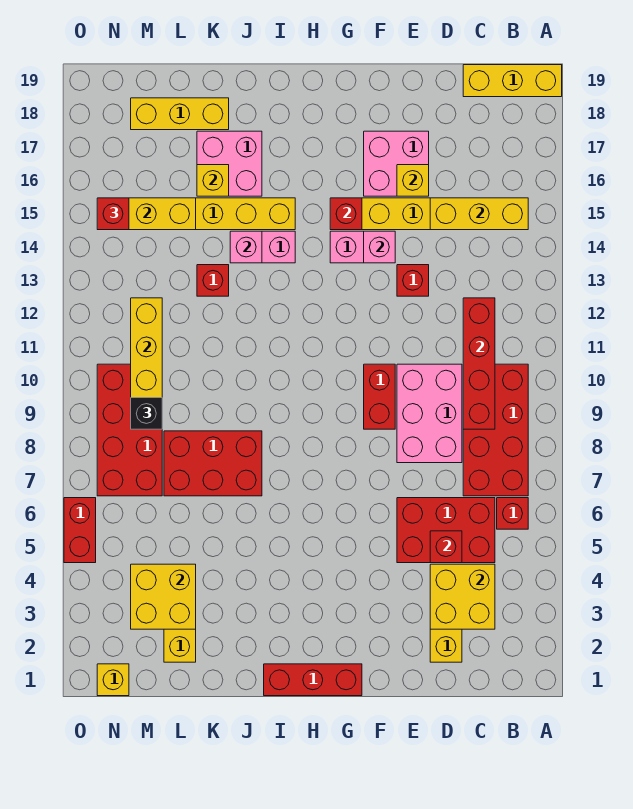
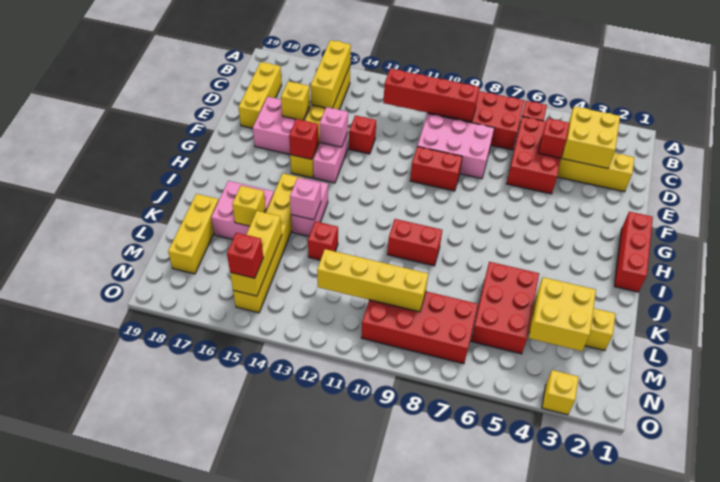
yellow brick A19:C19 level 1 -> yellow brick C18:E18 level 1
red brick J7:L8 level 1 -> red brick K5:M6 level 1
black brick M9 level 3 -> none
yellow brick N1 level 1 -> yellow brick O3 level 1
red brick O5:O6 level 1 -> red brick J9:J10 level 1

